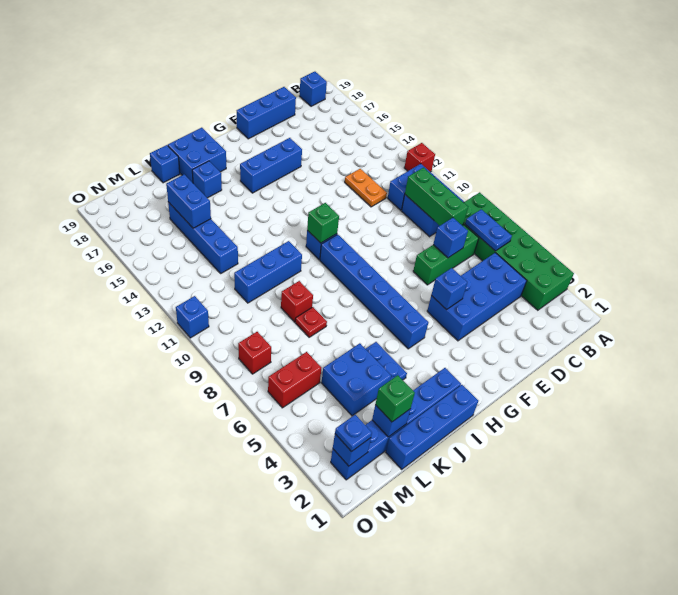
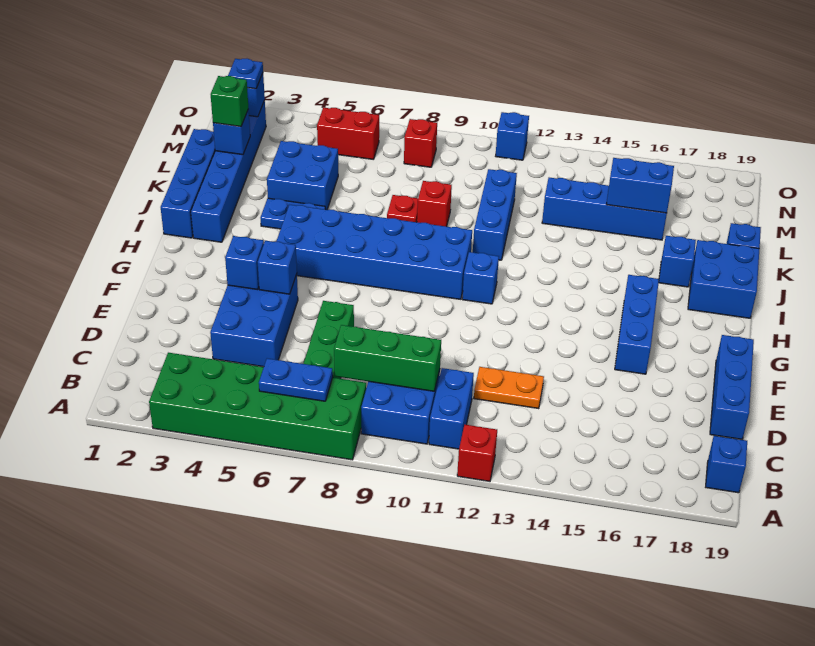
blue brick C4:F5 level 1 -> blue brick D4:F5 level 1
blue brick D7 level 2 -> blue brick F4 level 2
blue brick H5:H10 level 1 -> blue brick H5:I10 level 1
green brick H11 level 2 -> none
red brick M6:N6 level 1 -> red brick N5:N6 level 1

